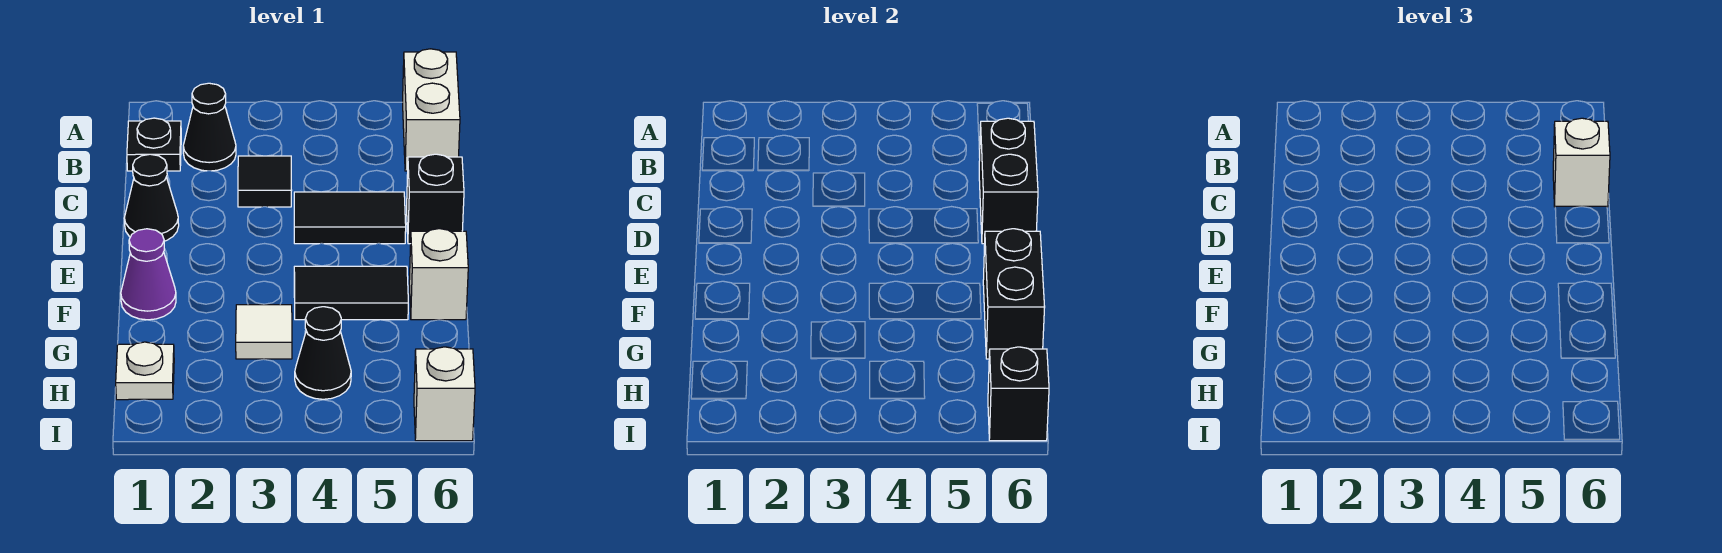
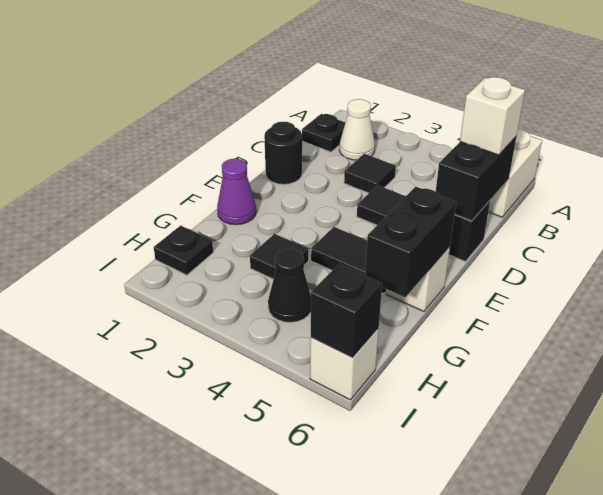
black cone B2 level 1 -> white cone B2 level 1
black cone D1 level 1 -> black round brick D1 level 1
white tile G3 level 1 -> black tile G3 level 1
white plate H1 level 1 -> black plate H1 level 1

